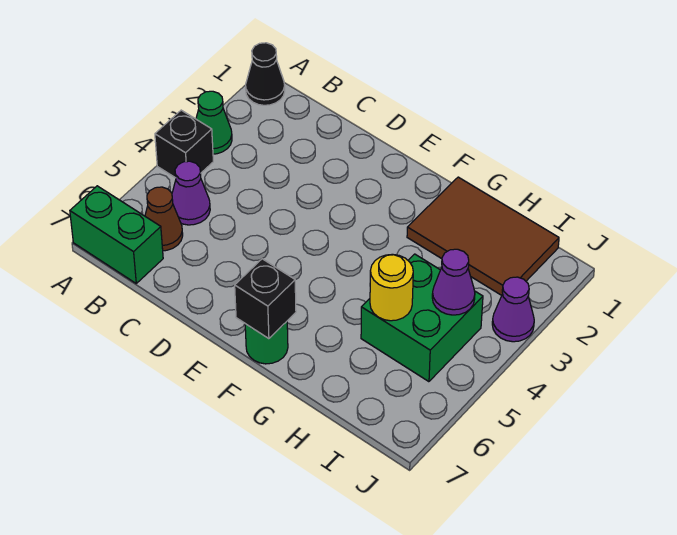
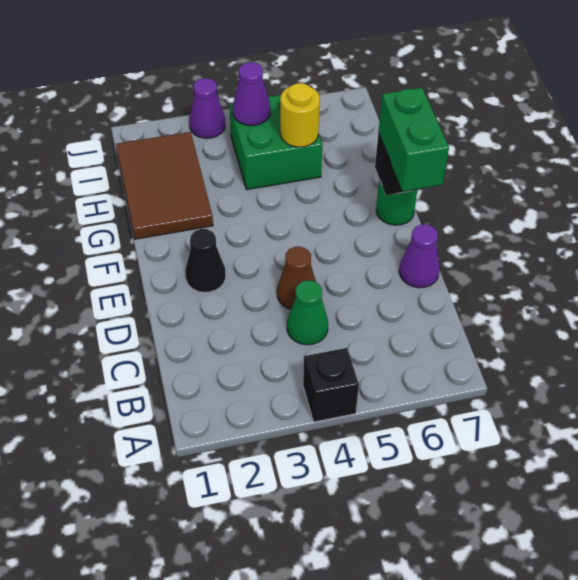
black cone A1 level 1 -> black cone E2 level 1
green cone A3 level 1 -> green cone C4 level 1
green brick A7:B7 level 1 -> green brick E7:F7 level 3
purple cone B5 level 1 -> purple cone D7 level 1
brown cone B6 level 1 -> brown cone D4 level 1

